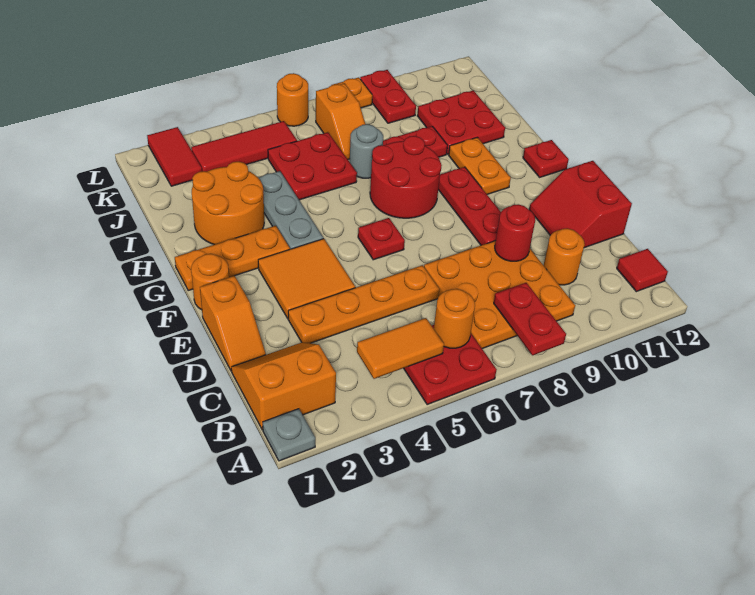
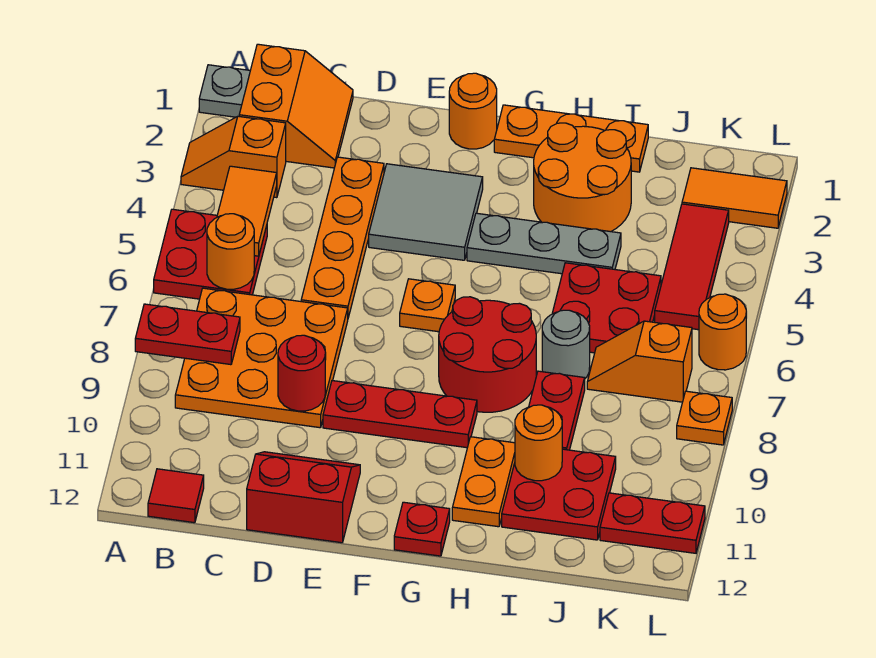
orange round brick C10 level 1 -> orange round brick I10 level 2
orange slope D1:E1 level 1 top E -> orange slope A3:B3 level 1 top B
orange tile E3:F4 level 1 -> grey tile E3:F4 level 1
red plate F6 level 1 -> orange plate F6 level 1
orange plate G1:G3 level 1 -> orange plate G1:I1 level 1
orange plate G10:H10 level 1 -> orange plate H10:H11 level 1
red tile K2:L2 level 1 -> orange tile K2:L2 level 1
red plate K9:L9 level 1 -> red plate K11:L11 level 1

